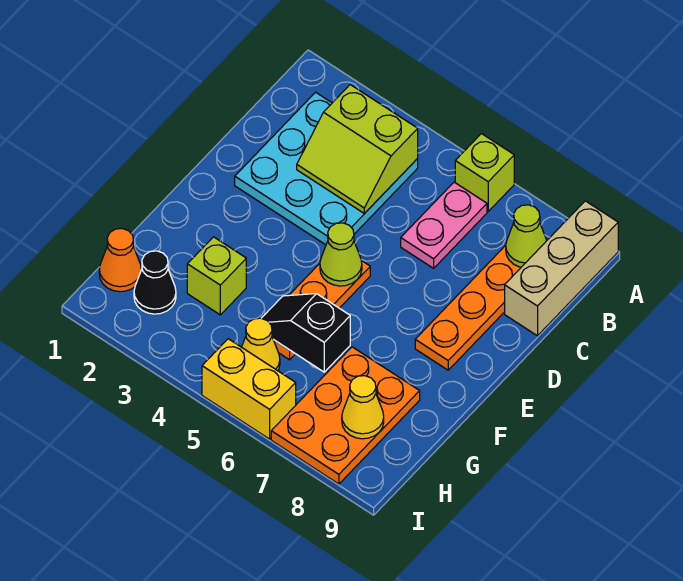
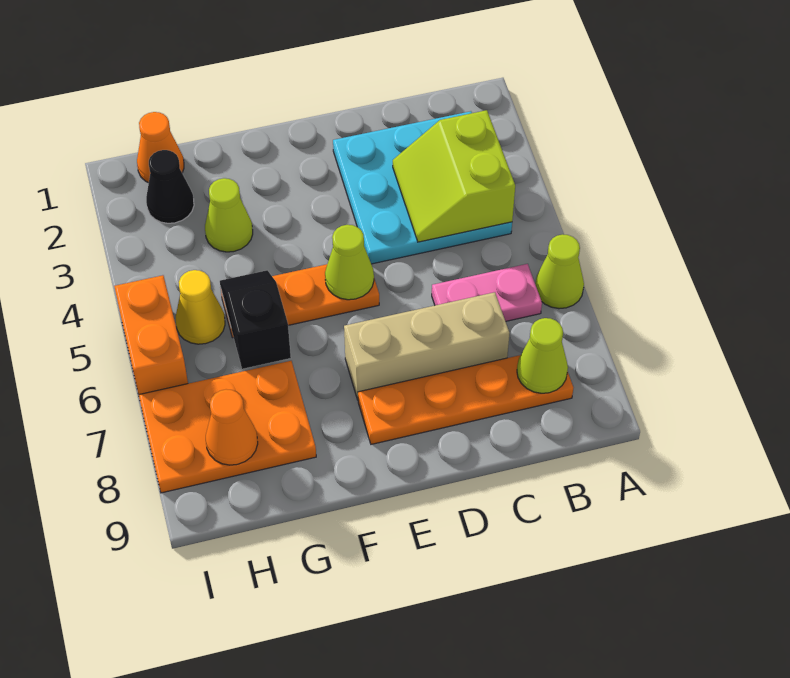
lime brick A6 level 1 -> lime cone A6 level 1
tan brick A9:C9 level 1 -> tan brick C7:E7 level 1
lime brick G3 level 1 -> lime cone G3 level 1
yellow cone H8 level 2 -> orange cone H8 level 2
yellow brick I5:I6 level 1 -> orange brick I5:I6 level 1

